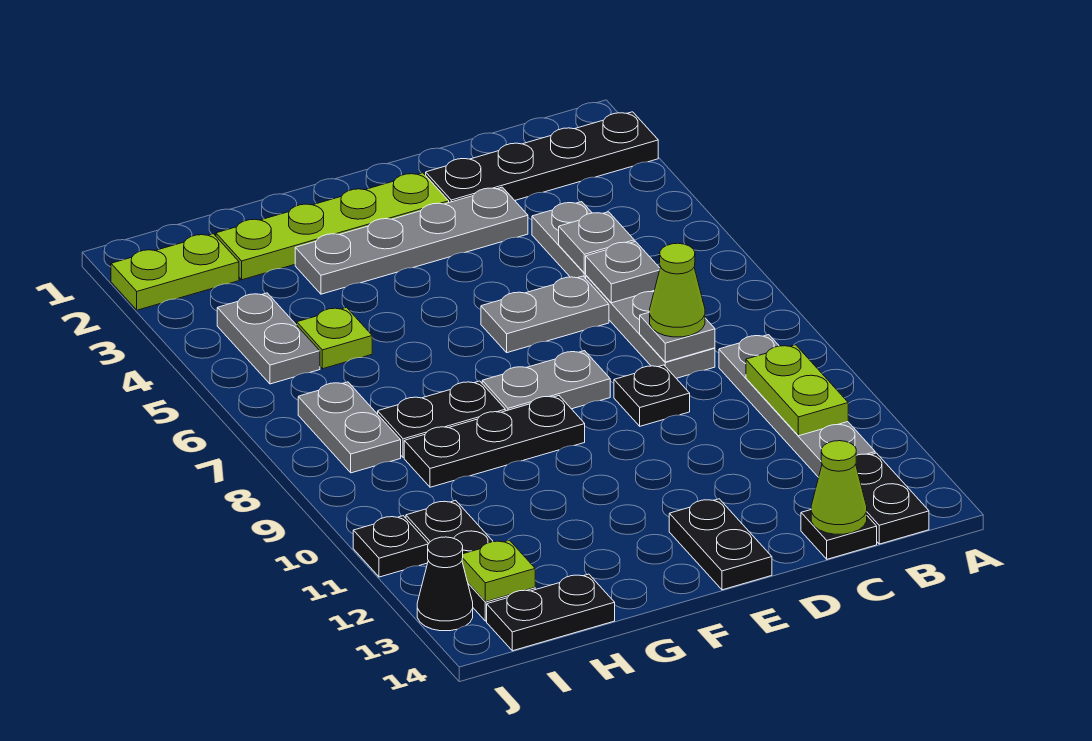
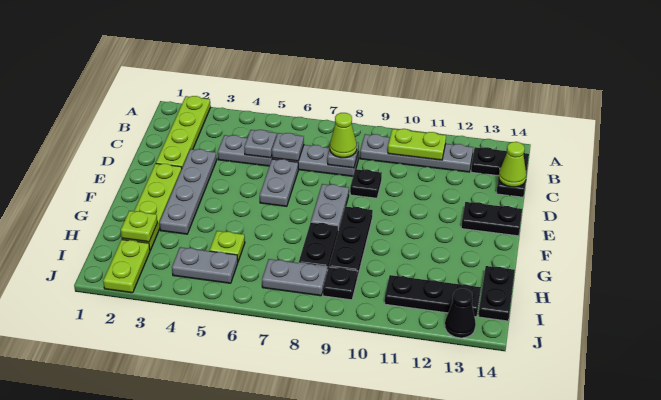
black plate A2:D2 level 1 -> lime plate A2:D2 level 1
lime plate I13 level 2 -> lime plate H2 level 2
black plate J11 level 1 -> black plate I9 level 1

